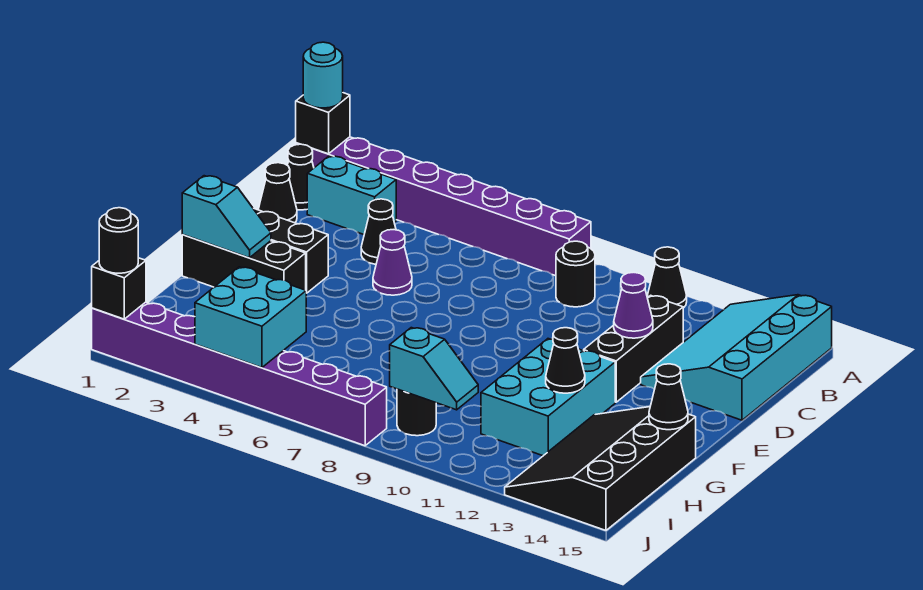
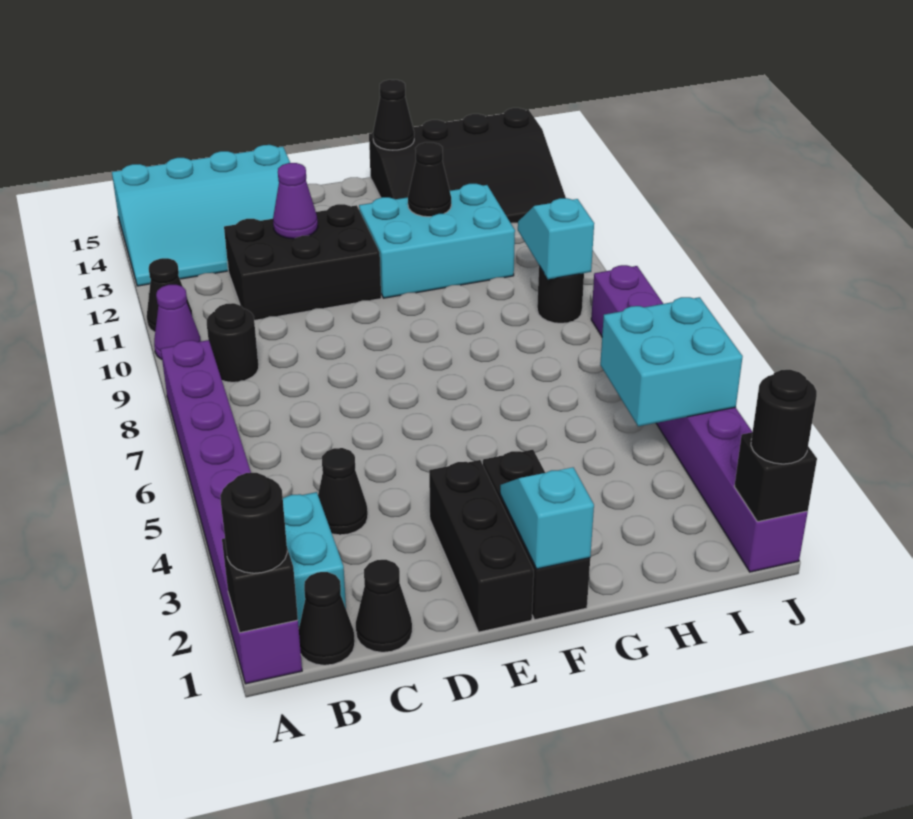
cyan round brick A1 level 3 -> black round brick A1 level 3
black brick C12:E12 level 1 -> black brick C11:E12 level 1
purple cone D5 level 1 -> purple cone A10 level 1

